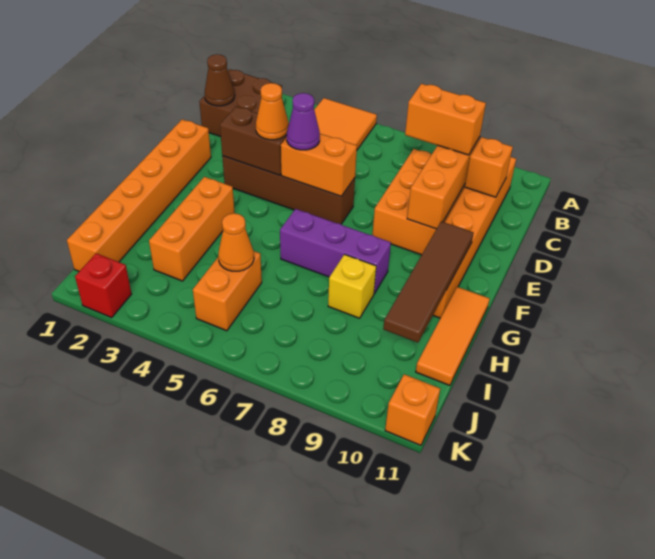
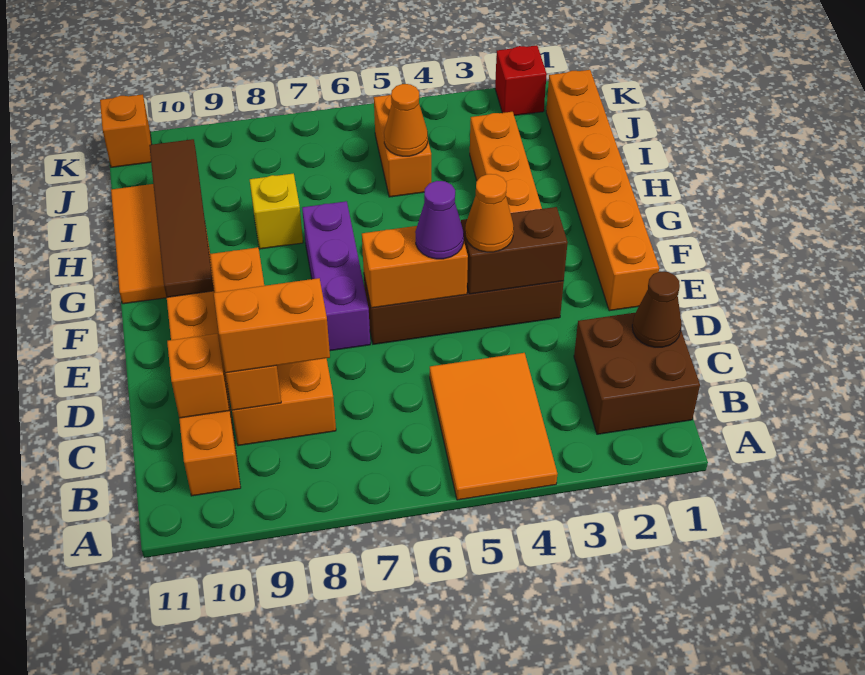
purple brick G6:G8 level 1 -> purple brick E7:G7 level 1

